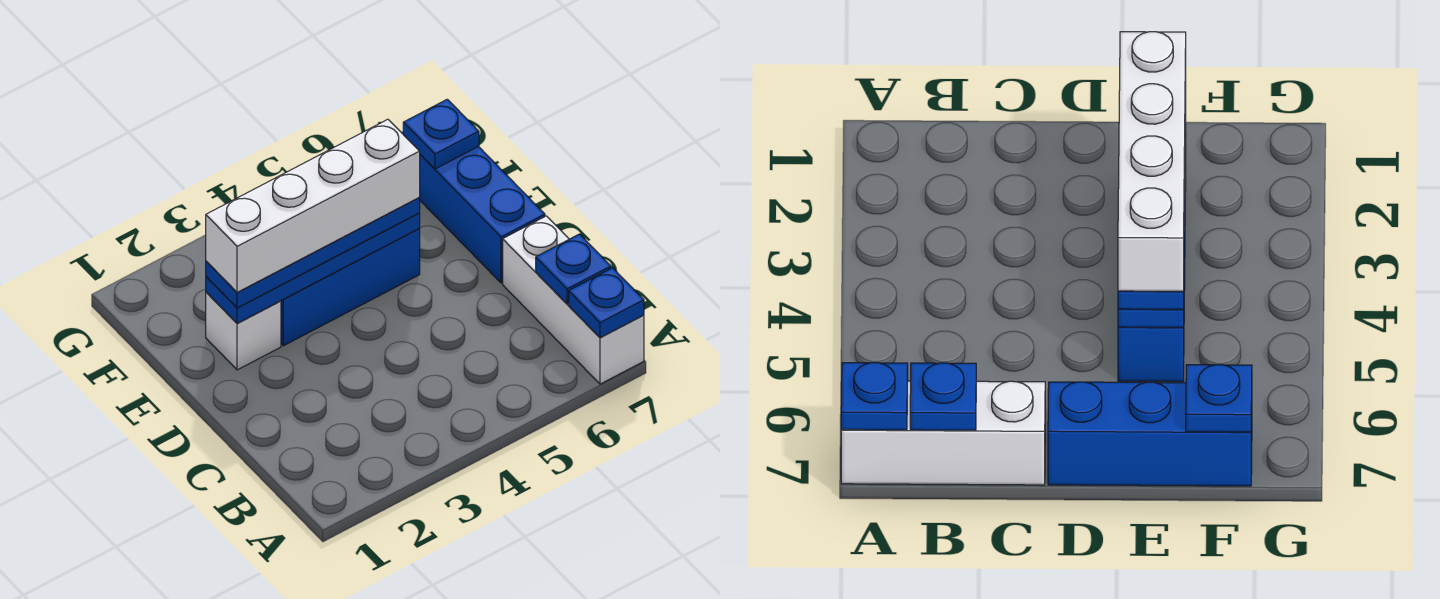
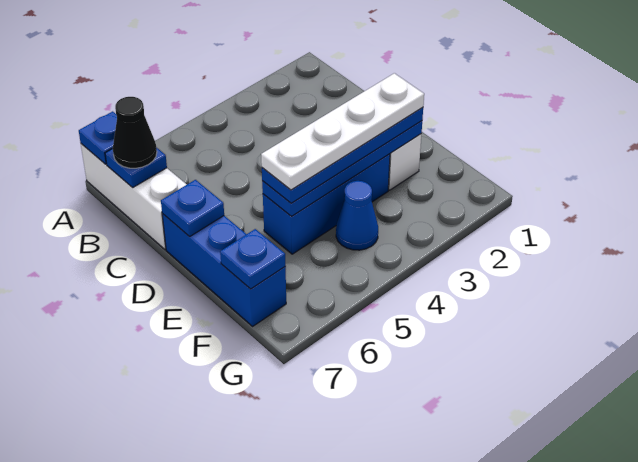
none -> black cone B7 level 3
none -> blue plate D7 level 2
white brick E2:E5 level 4 -> white plate E2:E5 level 4
none -> blue cone F4 level 1

